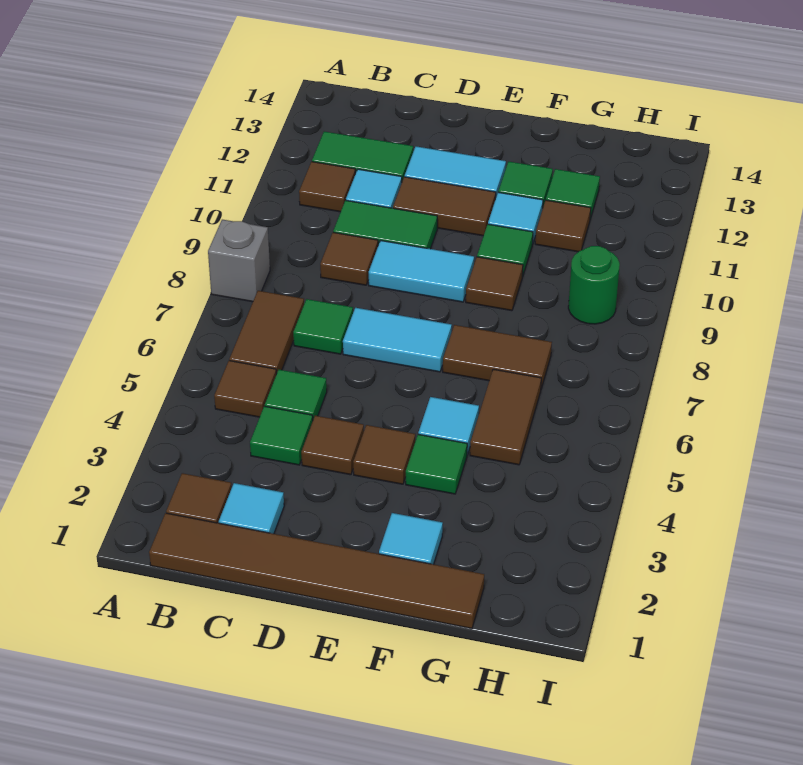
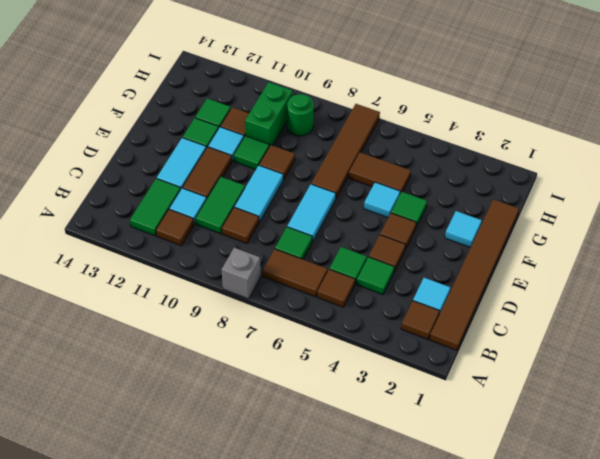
brown tile F7:G7 level 1 -> brown tile F7:I7 level 1
none -> green brick G10:H10 level 1

